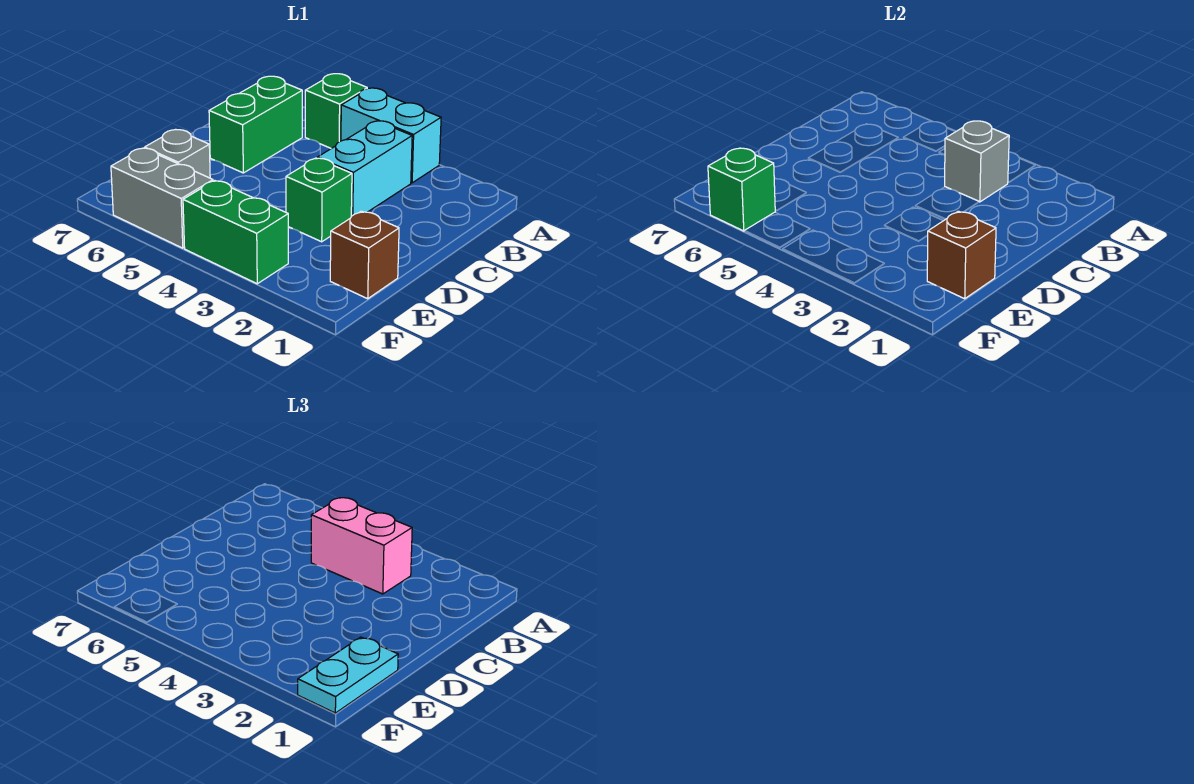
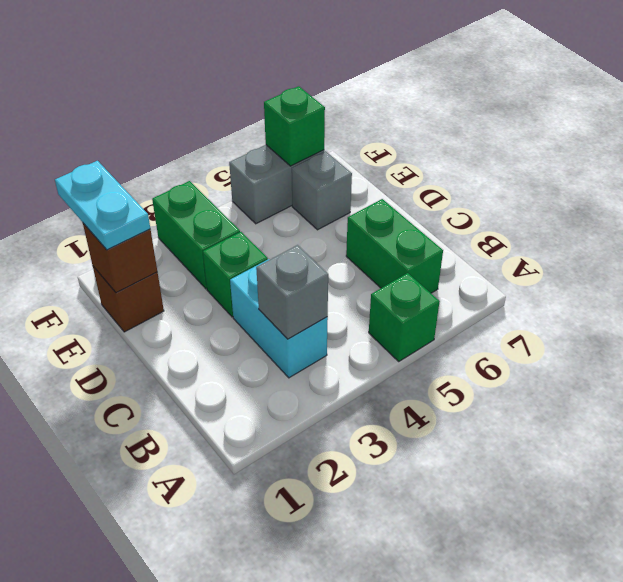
cyan brick A3:A4 level 1 -> none
pink brick B3:B4 level 3 -> none
green brick F3:F4 level 1 -> green brick E3:F3 level 1

